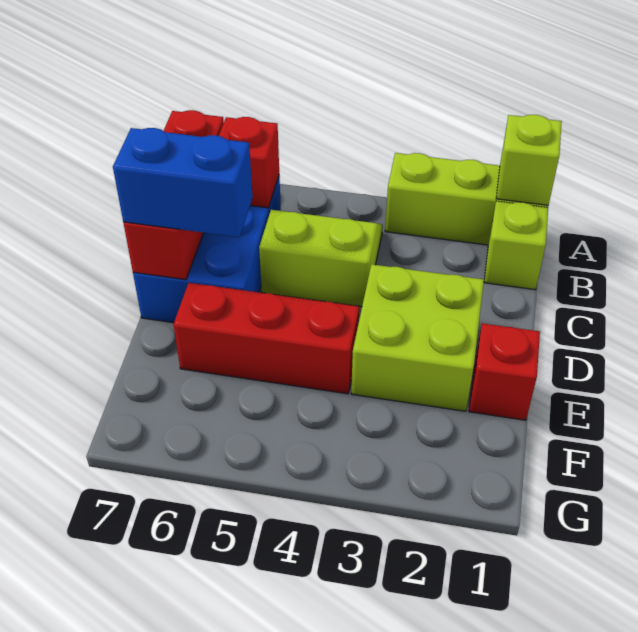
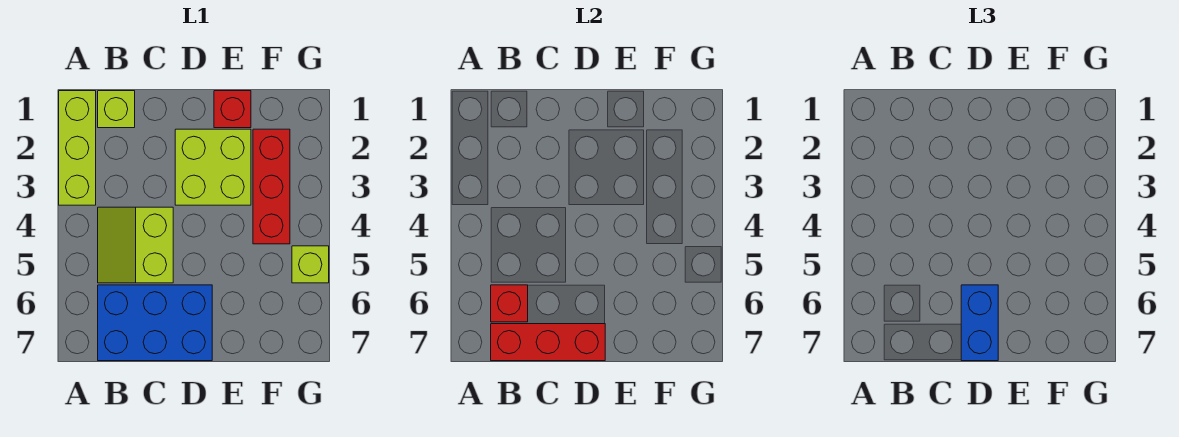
lime brick A1 level 2 -> lime brick G5 level 1
red brick E4:E6 level 1 -> red brick F2:F4 level 1

